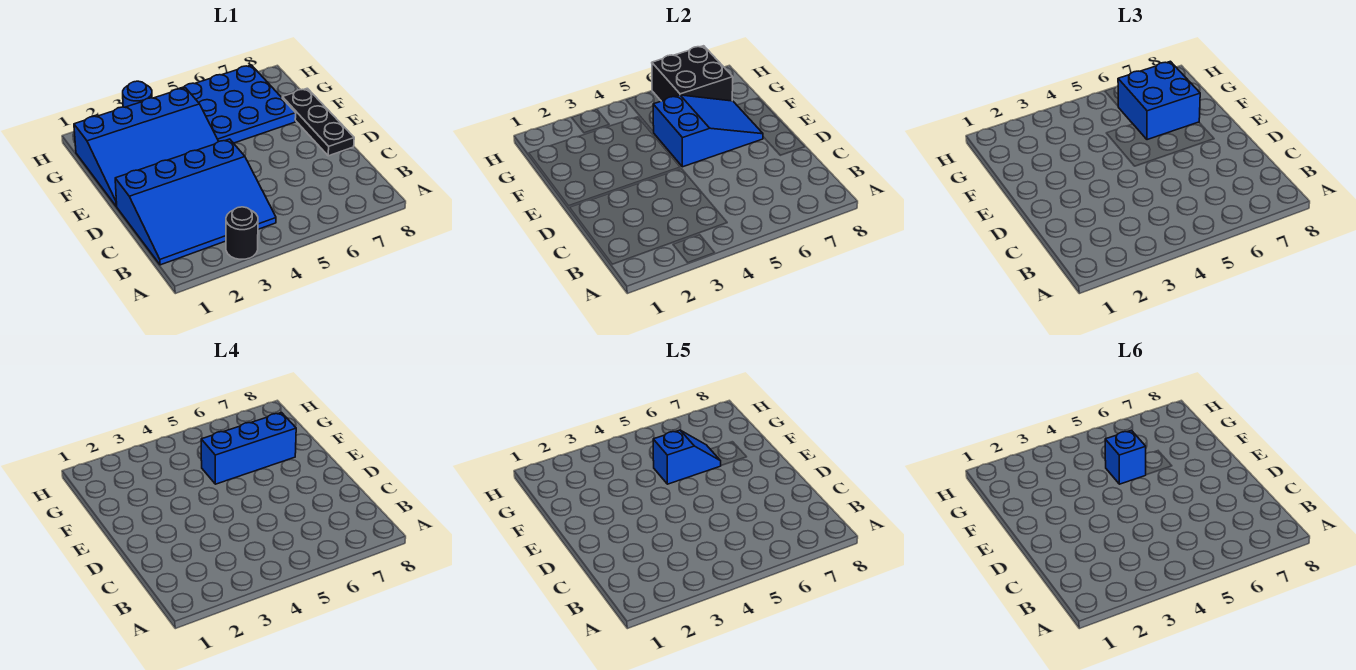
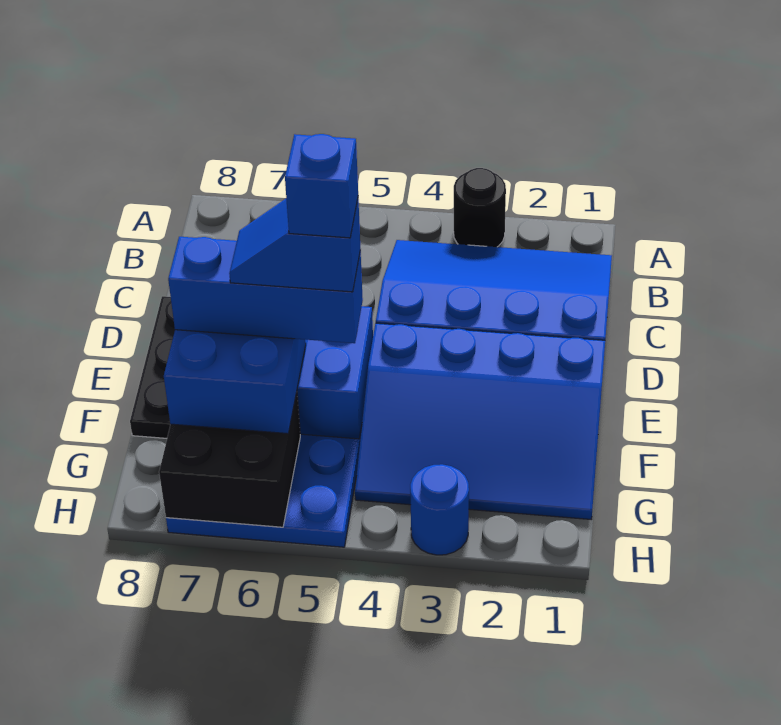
blue slope E1:G4 level 1 top G -> blue slope E1:G4 level 1 top E

